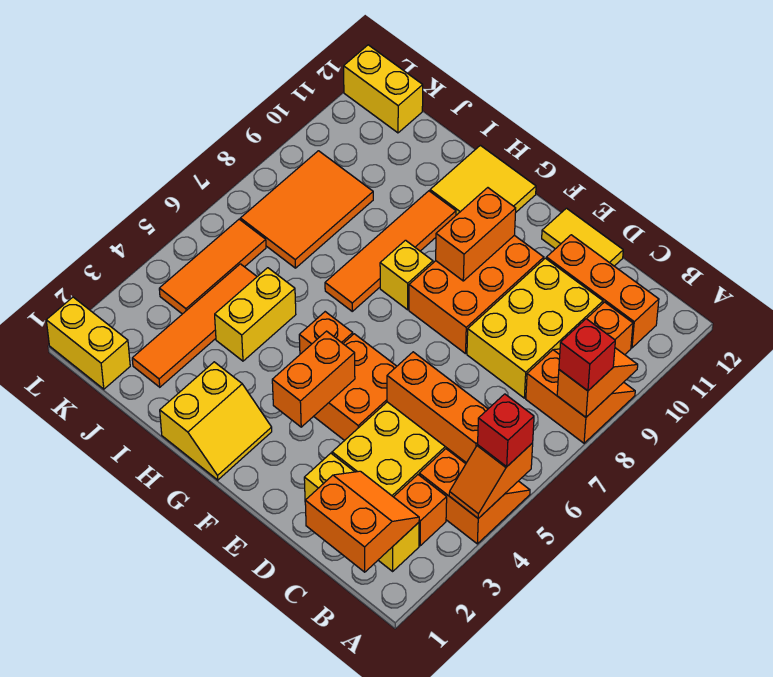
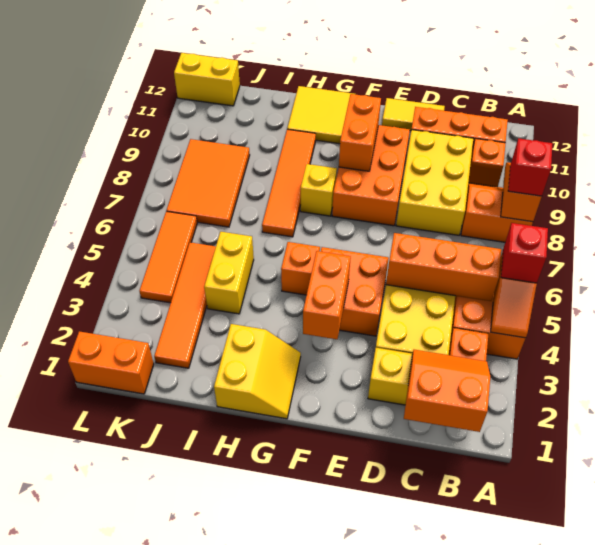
yellow brick K1:L1 level 1 -> orange brick K1:L1 level 1

